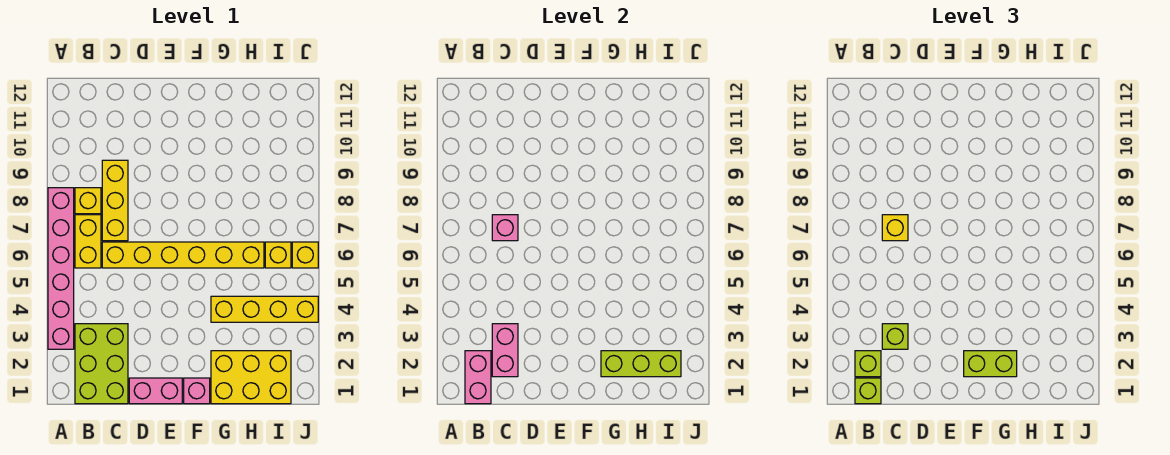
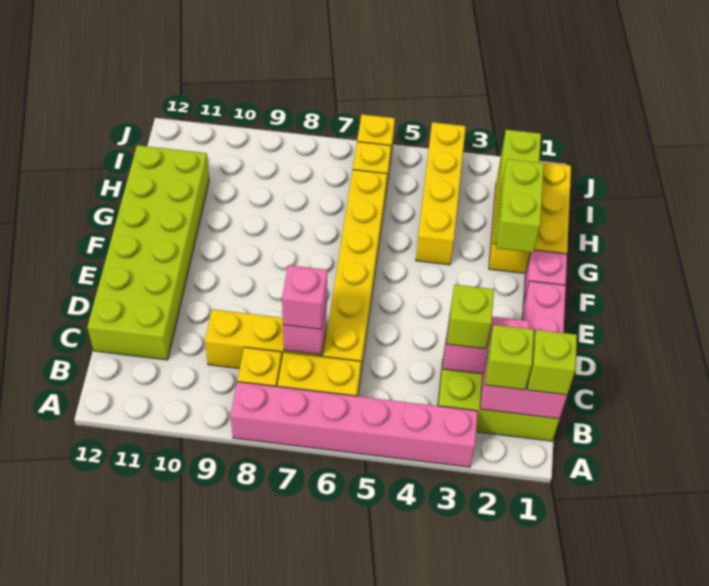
yellow brick C7 level 3 -> pink brick C7 level 3
none -> lime brick C11:H12 level 1

